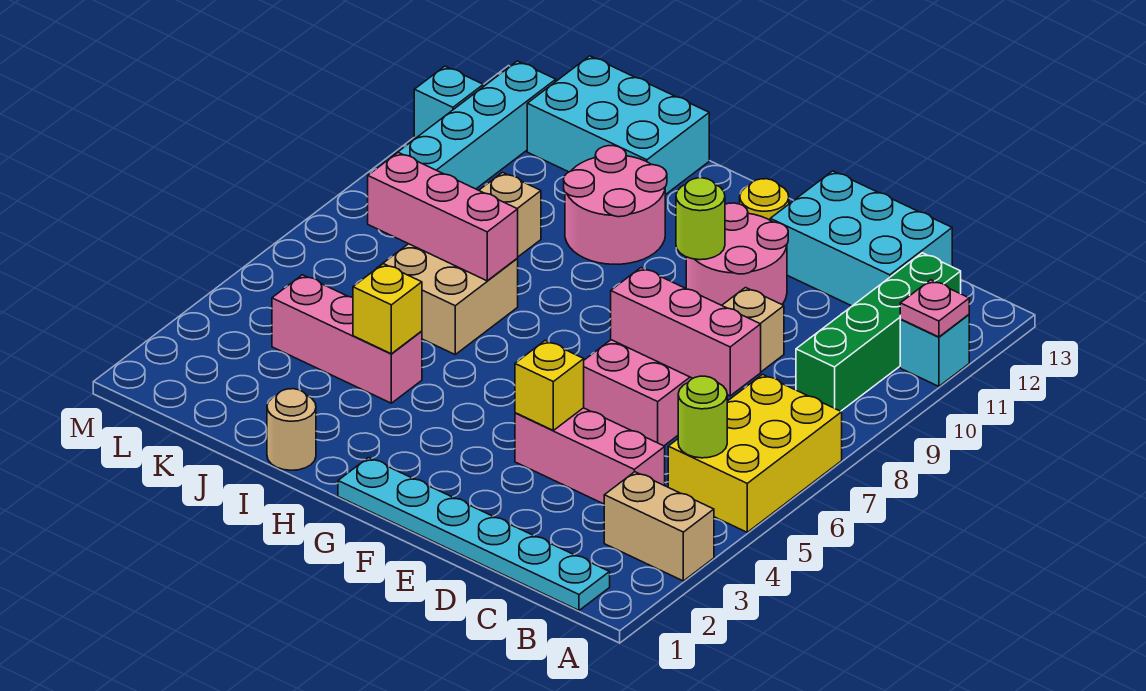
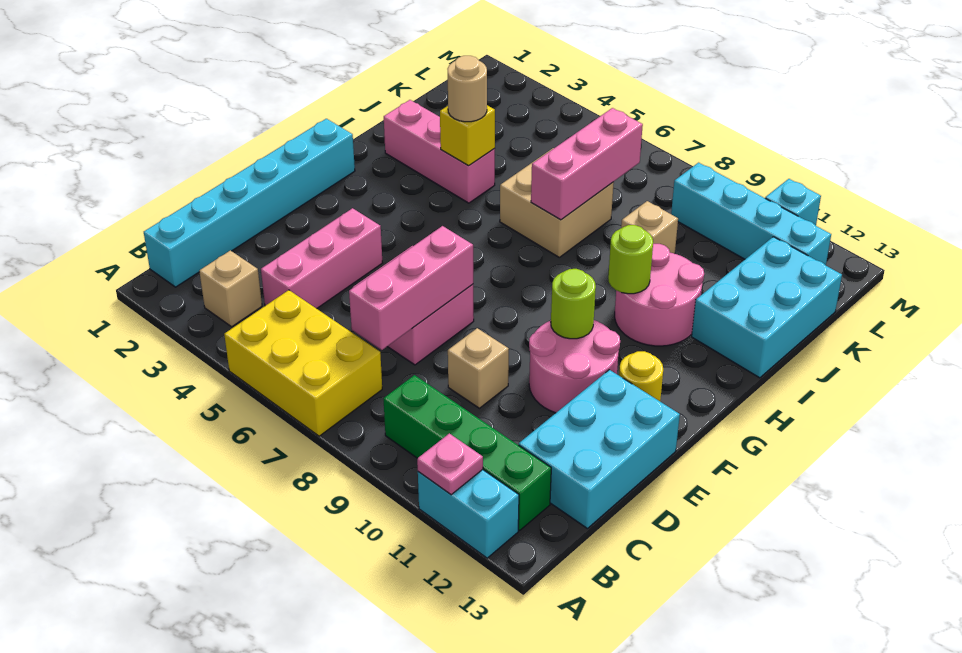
tan brick A3:B3 level 1 -> tan brick B3 level 1
cyan brick A11 level 1 -> cyan brick A11:A12 level 1
cyan plate B1:G1 level 1 -> cyan brick B1:G1 level 1
lime round brick B5 level 2 -> lime round brick H10 level 2
yellow brick E4 level 2 -> none
tan round brick I1 level 1 -> tan round brick I4 level 3
pink brick I4:K4 level 1 -> pink brick I2:I4 level 1

